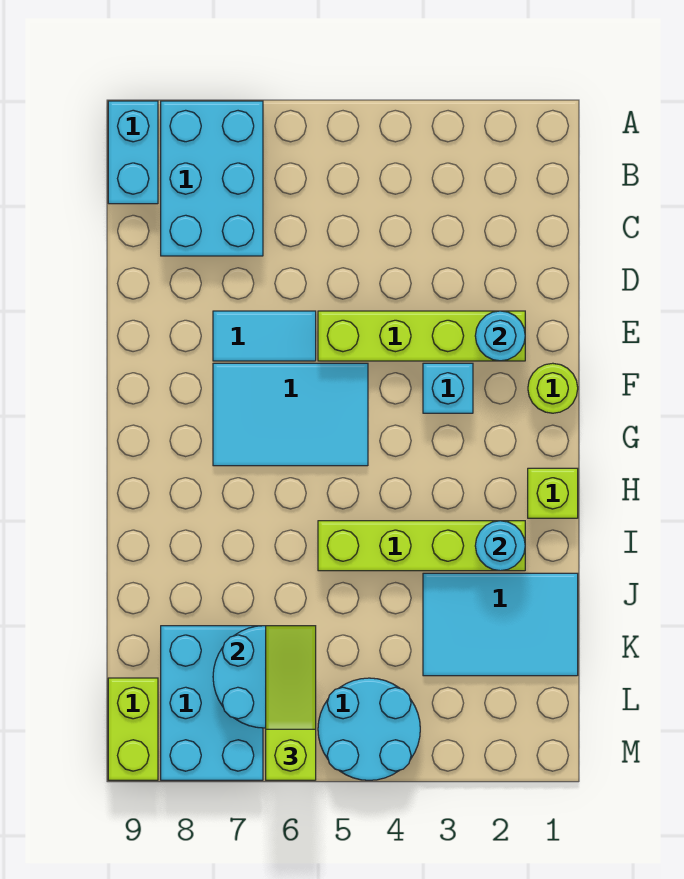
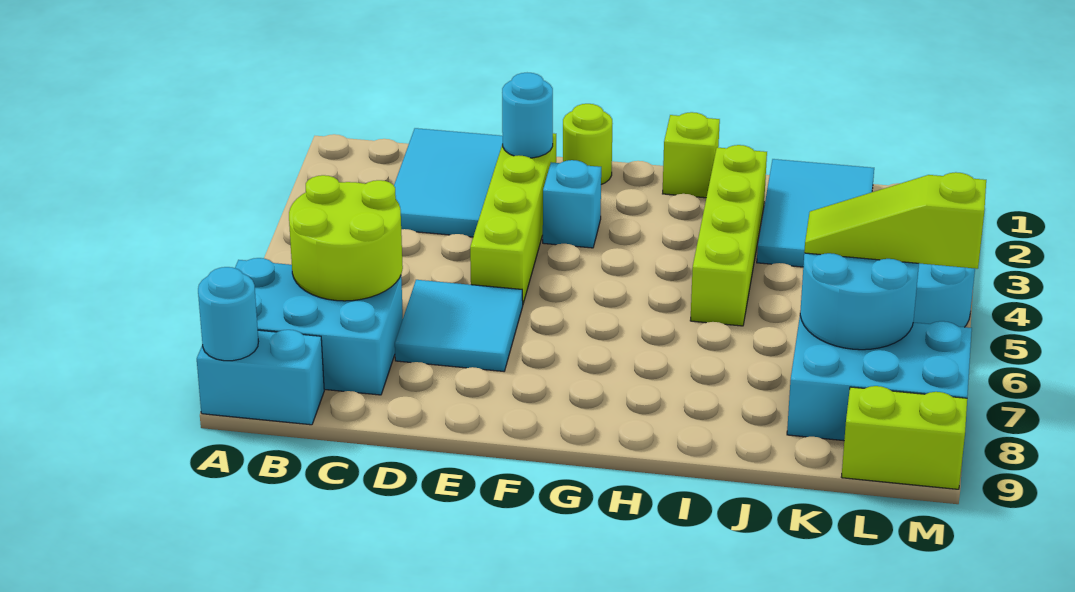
none -> lime round brick B6:C7 level 2
cyan tile E6:E7 level 1 -> cyan tile D6:E7 level 1
cyan tile F5:G7 level 1 -> cyan tile C1:D3 level 1
cyan round brick I2 level 2 -> cyan round brick A9 level 2

